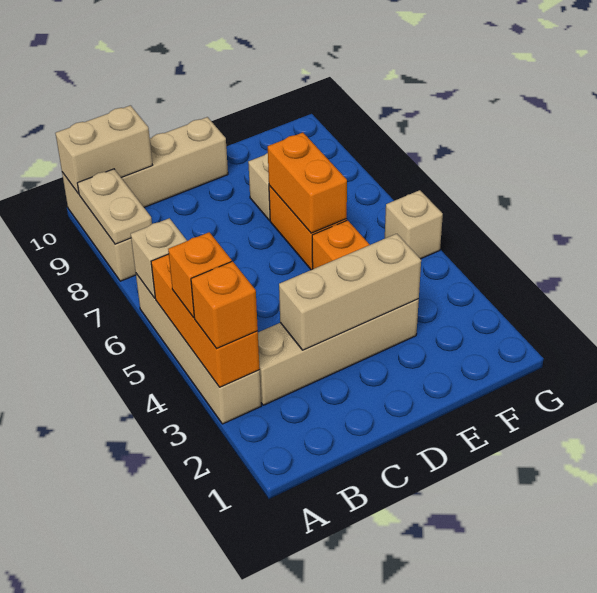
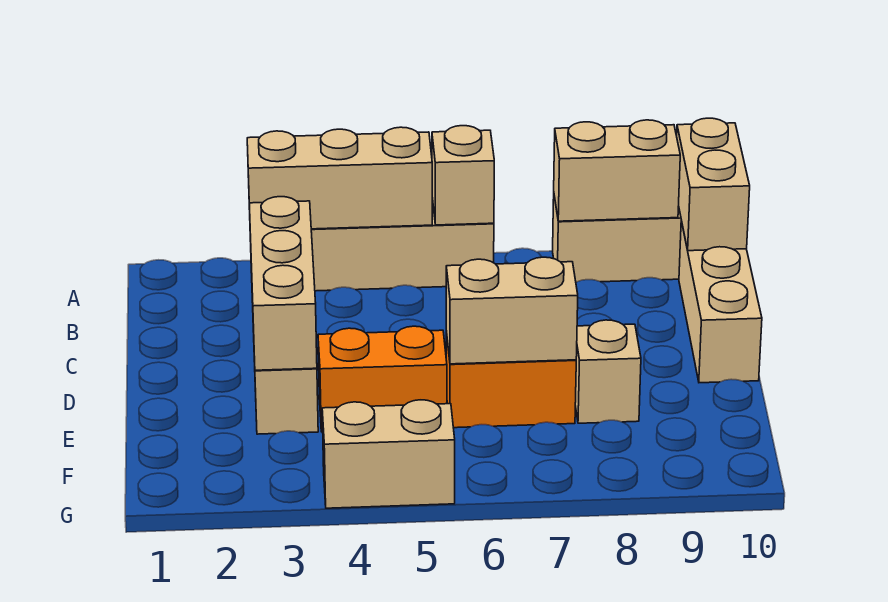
orange brick A3:A5 level 2 -> tan brick A3:A5 level 2
orange brick A3 level 3 -> none
orange brick A4 level 3 -> none
tan plate A8:A9 level 2 -> tan brick A8:A9 level 2
orange brick E6:E7 level 2 -> tan brick E6:E7 level 2
tan brick G5 level 1 -> tan brick G4:G5 level 1

